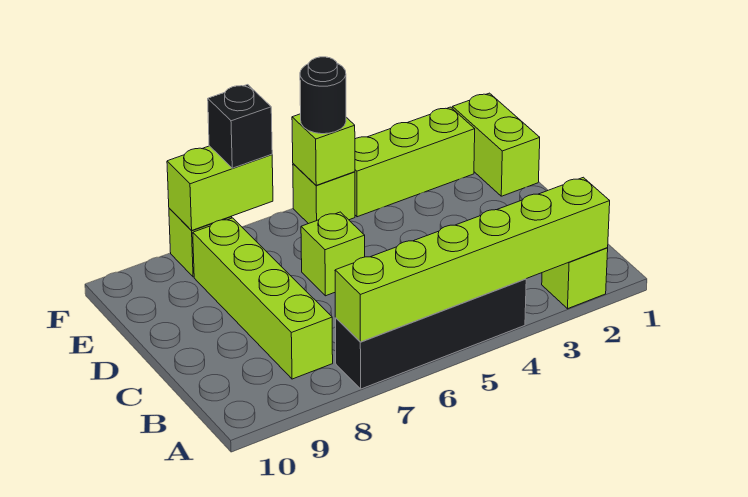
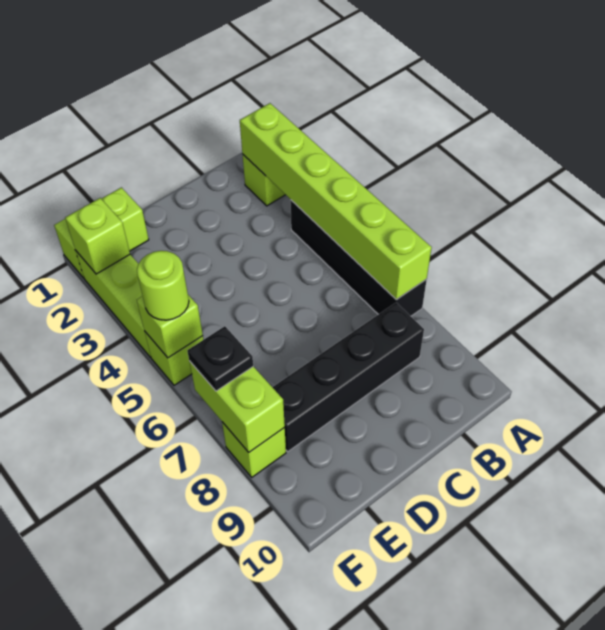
lime brick B8:E8 level 1 -> black brick B8:E8 level 1
lime brick D6 level 1 -> lime brick F2 level 2
black round brick F5 level 3 -> lime round brick F5 level 3
black brick F7 level 3 -> black plate F7 level 3

